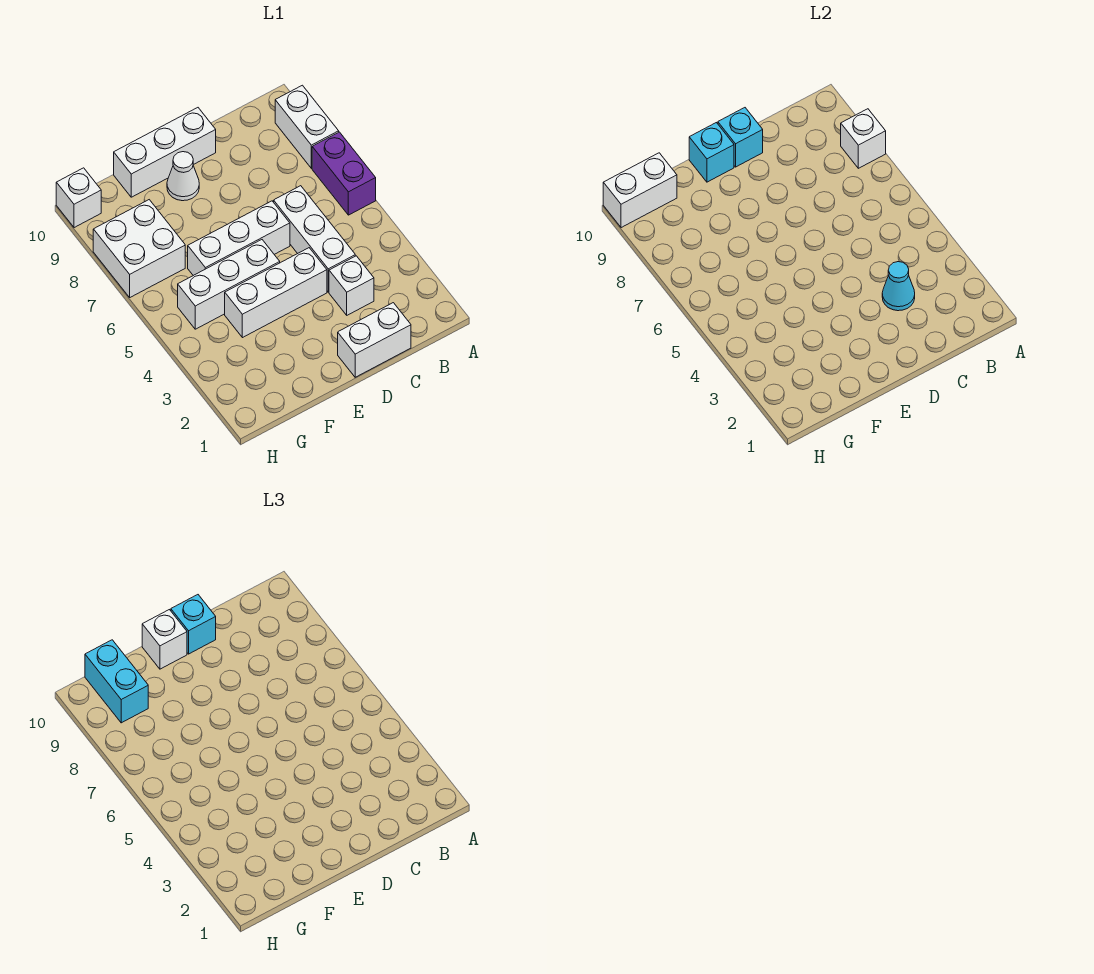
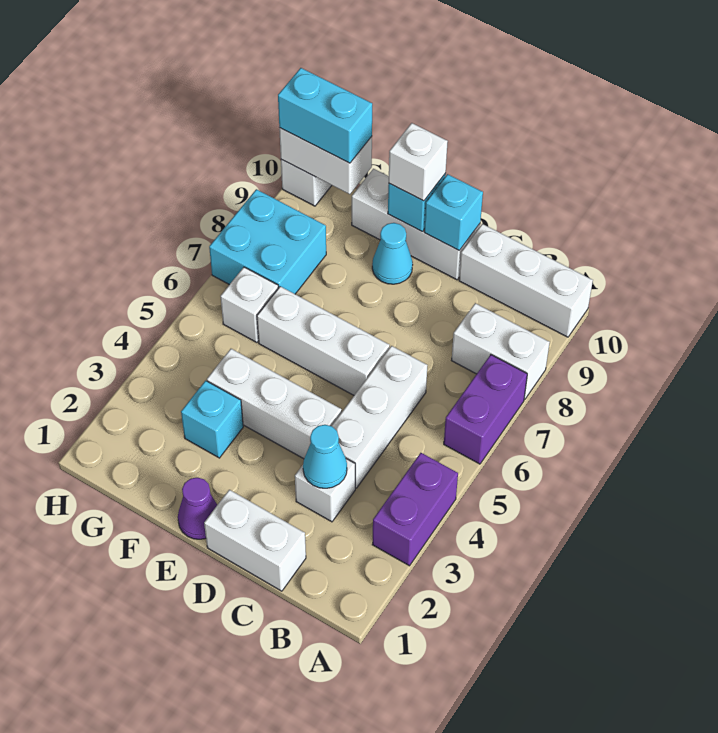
none -> purple brick A3:A4 level 1
white brick A8:A9 level 1 -> white brick A8:B8 level 1
white brick A8 level 2 -> white brick G6 level 1
cyan brick D10 level 3 -> cyan brick F3 level 1
none -> purple cone E1 level 1
white brick E5:G5 level 1 -> white brick A10:C10 level 1
white cone E9 level 1 -> cyan cone E9 level 1
white brick G7:H8 level 1 -> cyan brick G7:H8 level 1
cyan brick G9:G10 level 3 -> cyan brick G10:H10 level 3

